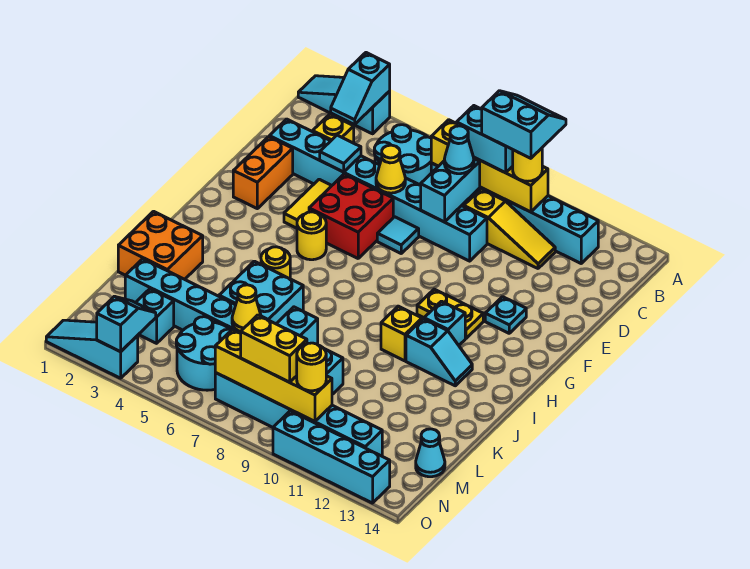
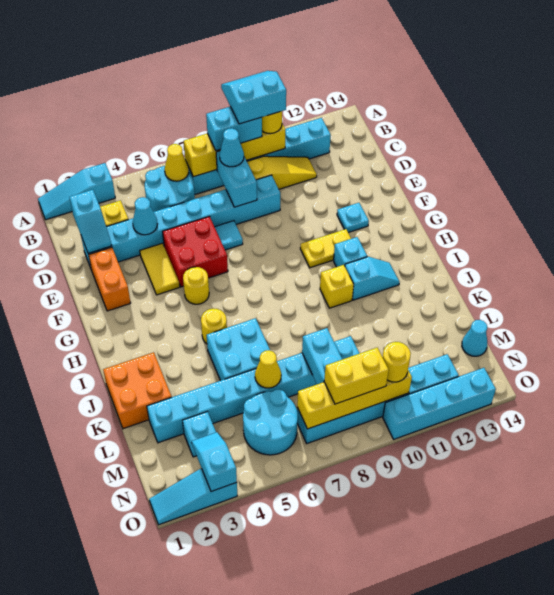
cyan slope A3:B3 level 2 top A -> cyan slope C2:D2 level 2 top C
cyan tile D4 level 2 -> cyan cone D4 level 2
yellow cone D6 level 2 -> yellow cone B6 level 2

